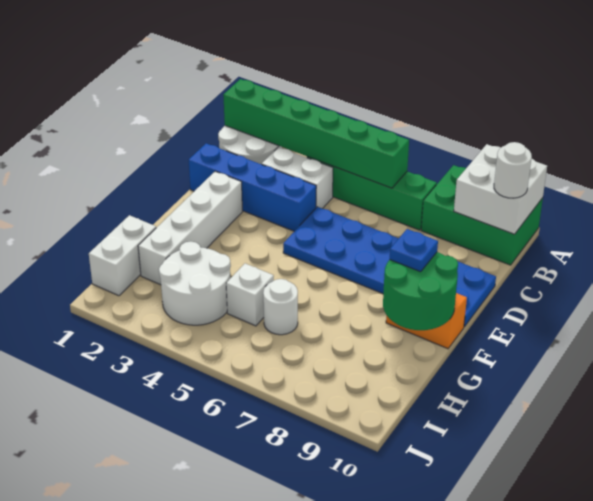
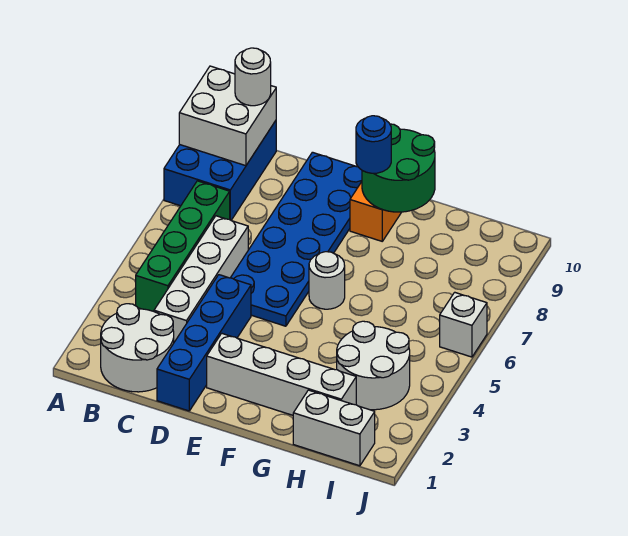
green brick A8:B10 level 1 -> blue brick A8:B10 level 1
green brick B1:B6 level 2 -> none
white brick C3:C4 level 1 -> white brick C3:C6 level 1
blue plate F9 level 3 -> blue round brick F9 level 3
white brick H5 level 1 -> white brick J6 level 1
white round brick H6 level 1 -> white round brick F6 level 1

